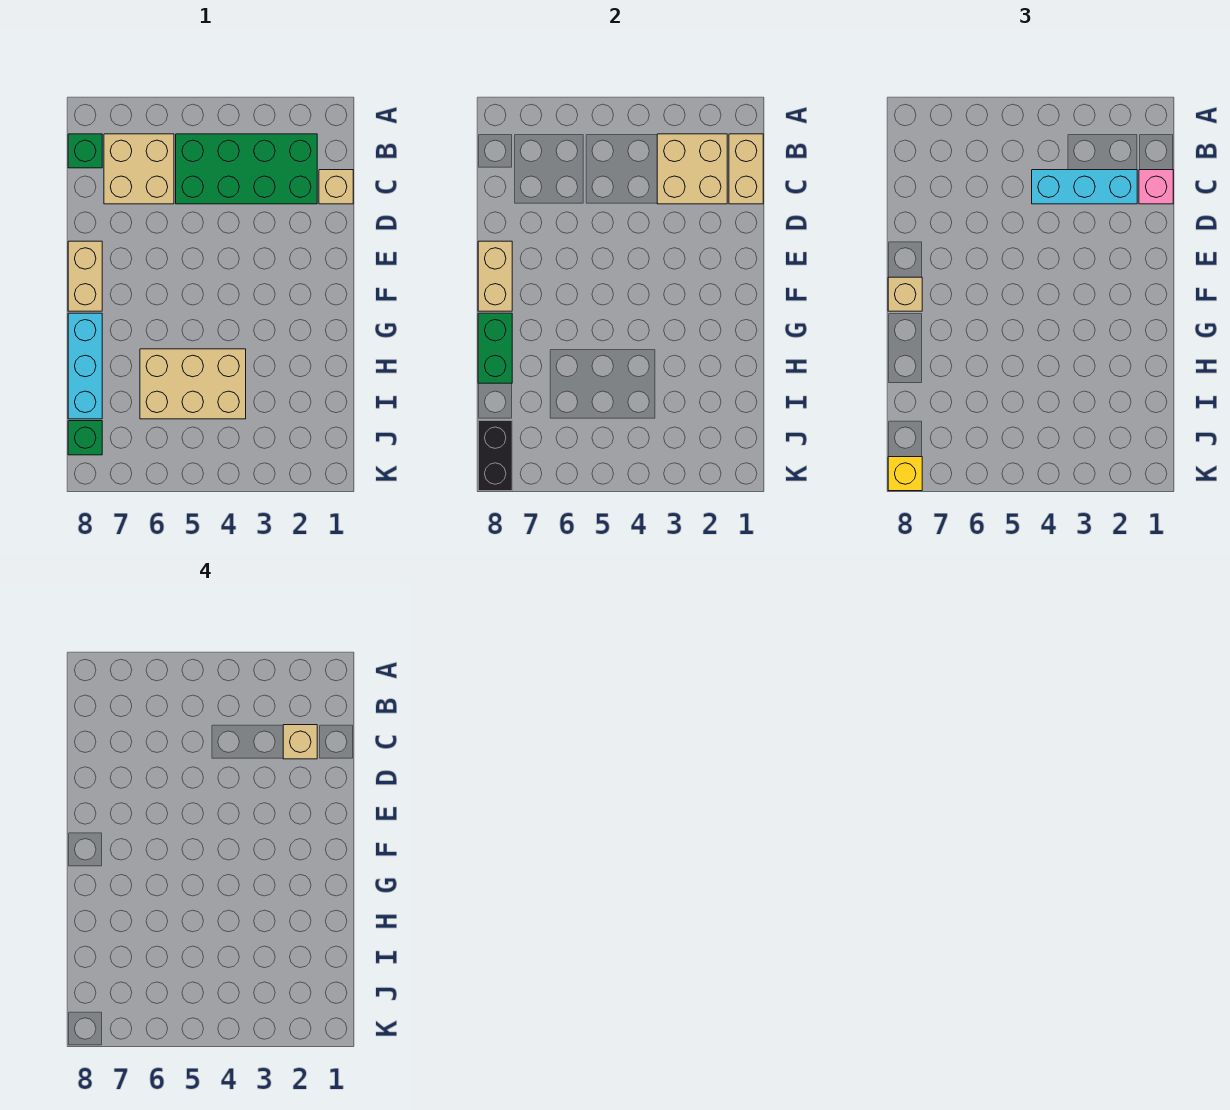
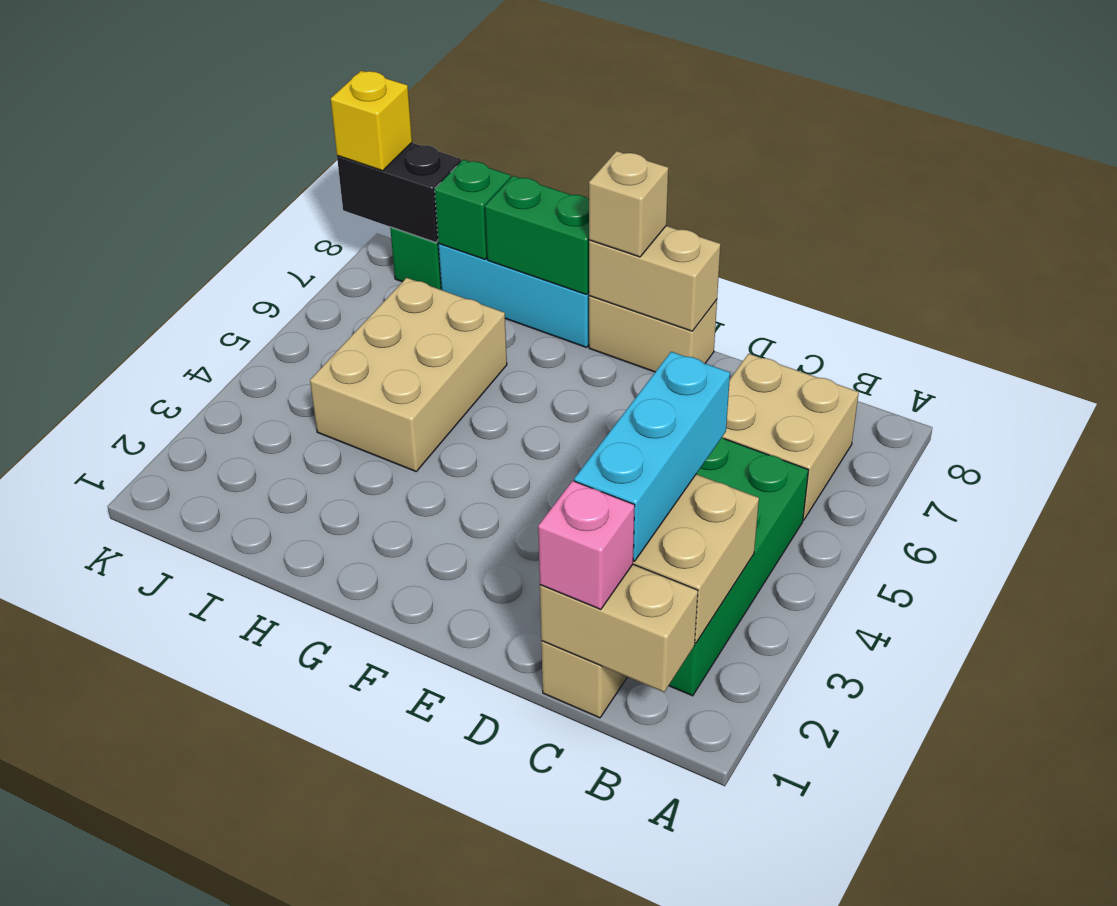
green brick B8 level 1 -> green brick I8 level 2
tan brick C2 level 4 -> none

